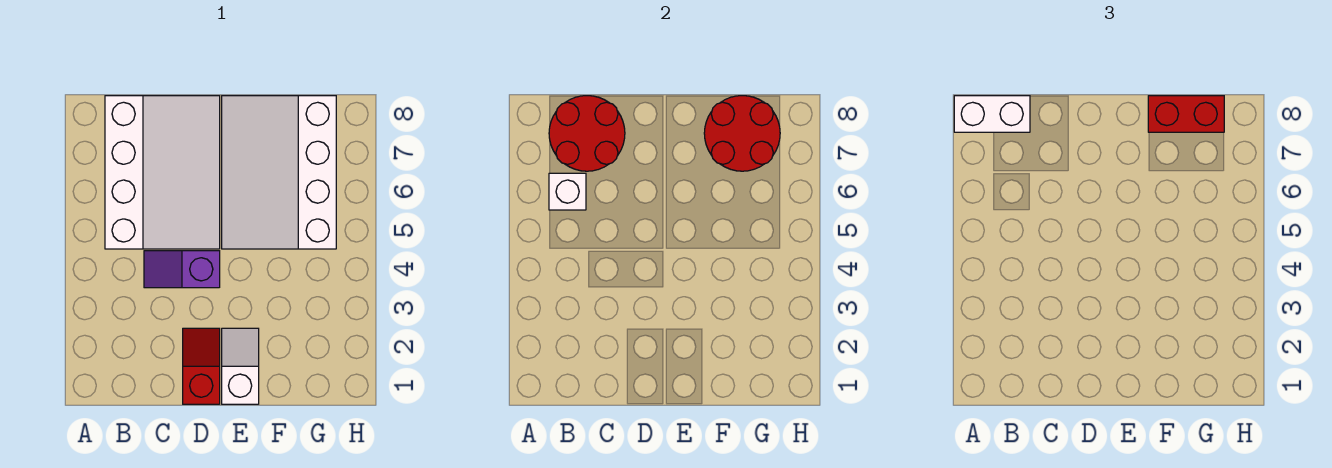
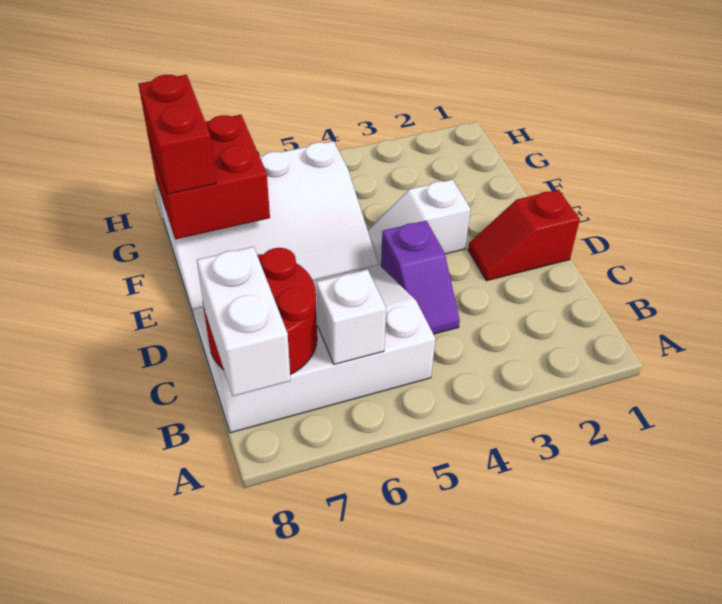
white slope E1:E2 level 1 top 1 -> white slope E3:E4 level 1 top 3
red round brick F7:G8 level 2 -> red brick F7:G8 level 2

